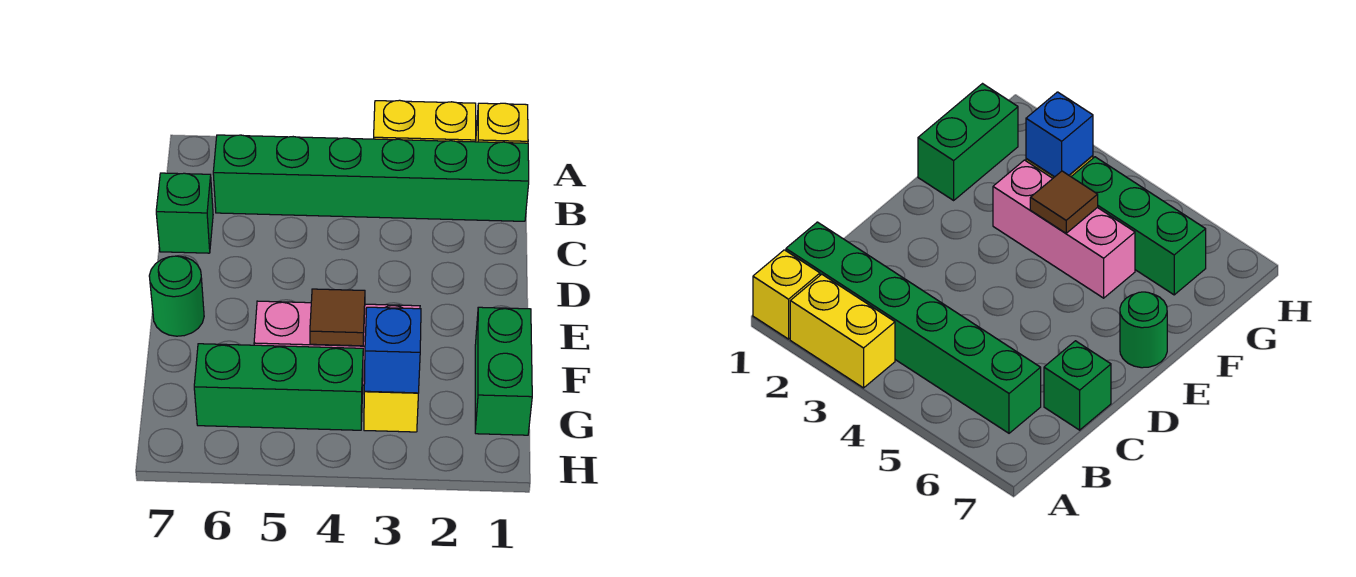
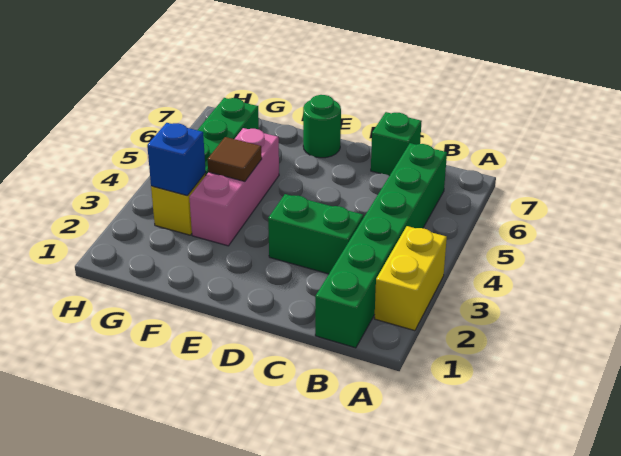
yellow brick A1 level 1 -> none
green brick F1:G1 level 1 -> green brick C3:D3 level 1

